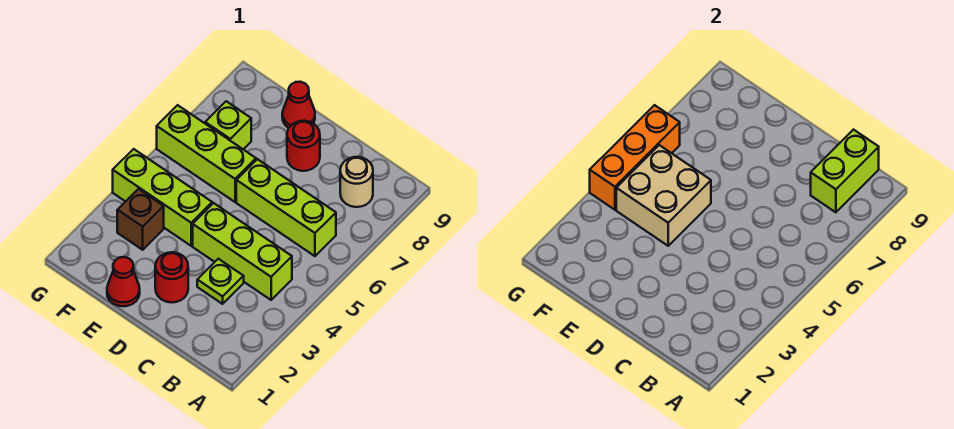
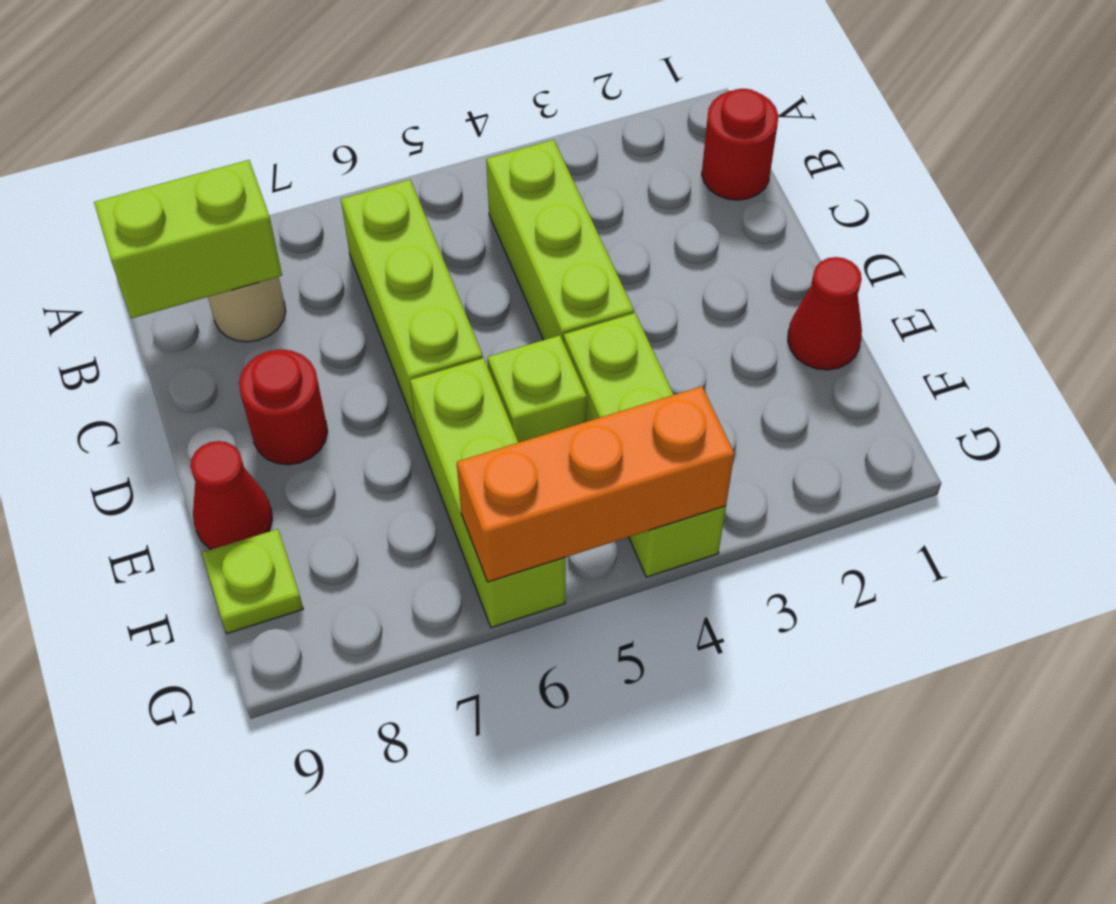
lime plate C3 level 1 -> lime plate F9 level 1
red round brick D2 level 1 -> red round brick B1 level 1
tan brick E4:F5 level 2 -> none
brown brick F3 level 1 -> none
lime brick F7 level 1 -> lime brick E5 level 1

